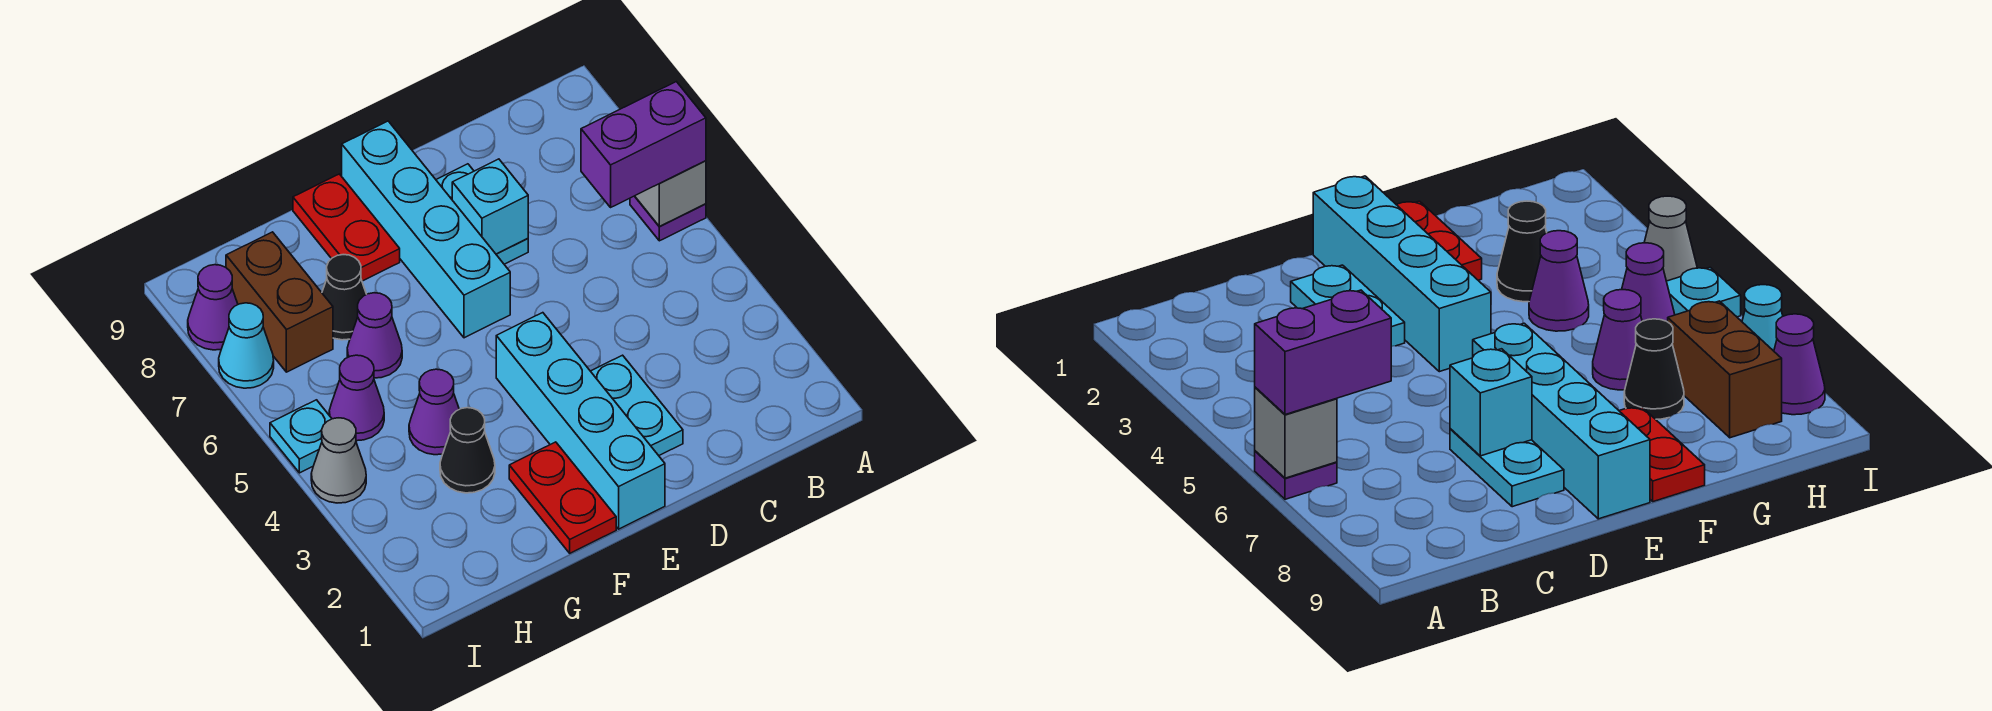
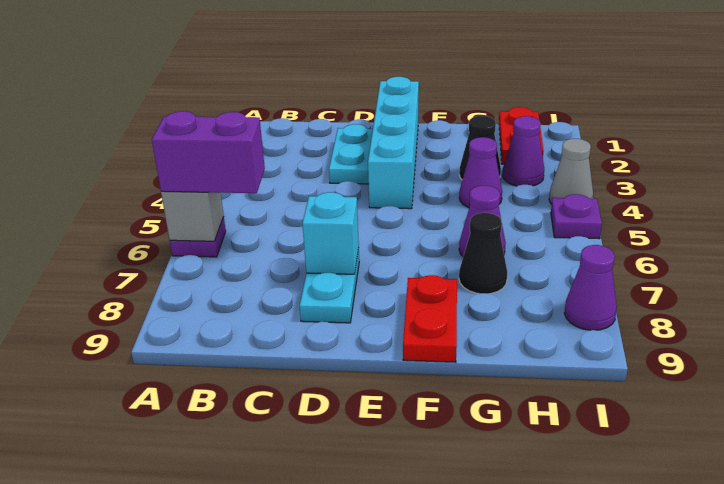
cyan brick E6:E9 level 1 -> none
red plate F1:F2 level 1 -> red plate H1:H2 level 1
purple cone H5 level 1 -> purple cone H3 level 1
brown brick H7:H8 level 1 -> none
cyan plate I5 level 1 -> purple plate I5 level 1
cyan cone I7 level 1 -> none

